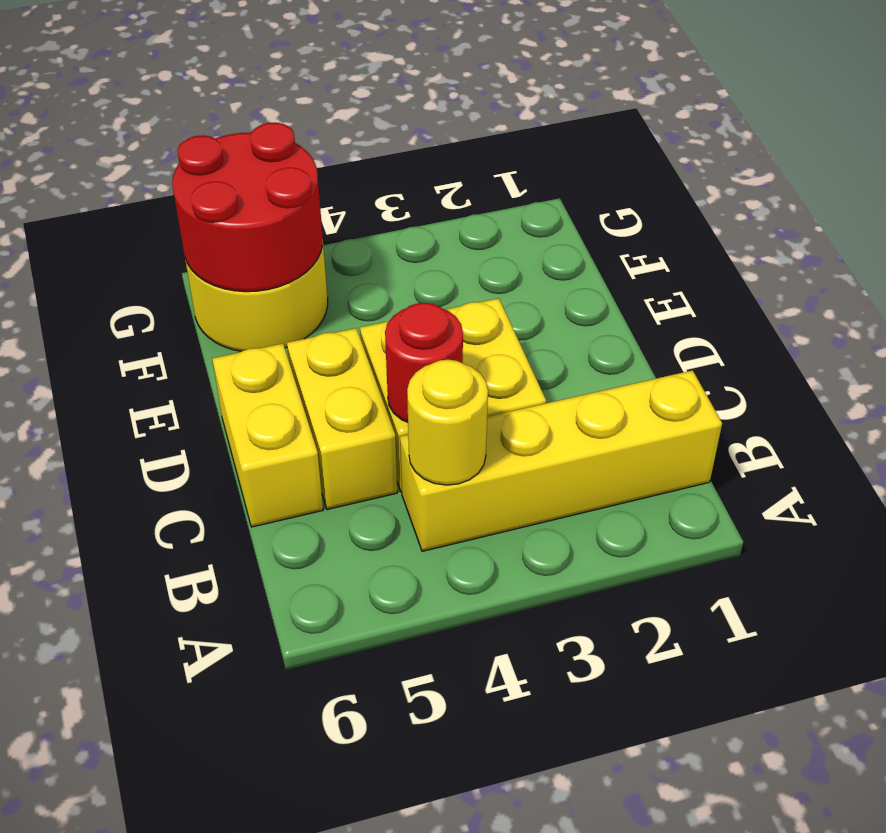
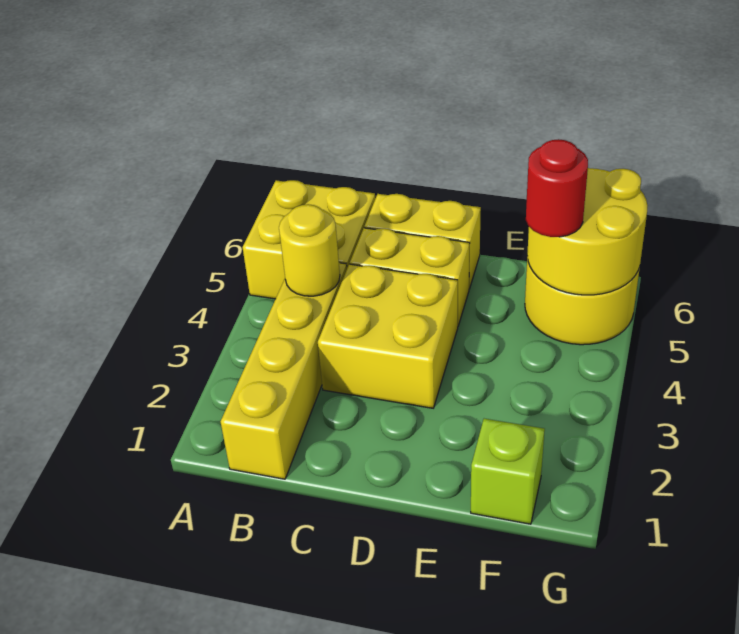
none -> yellow brick A5:B6 level 1
red round brick C4 level 2 -> red round brick F5 level 3
none -> lime brick F1 level 1
red round brick F5:G6 level 2 -> yellow round brick F5:G6 level 2

